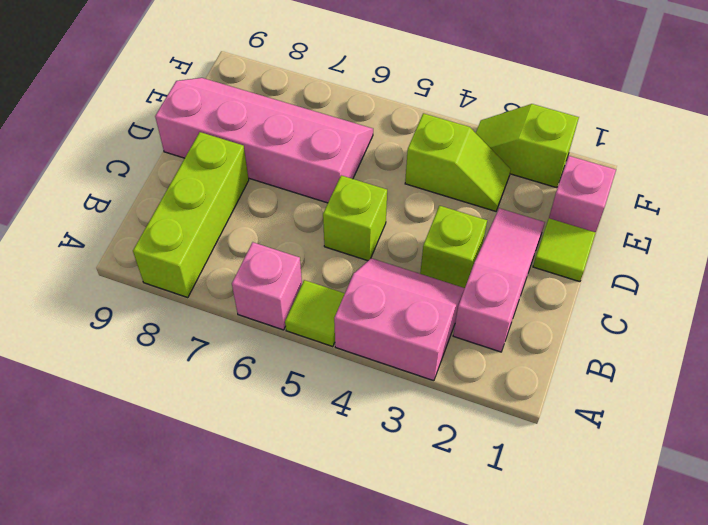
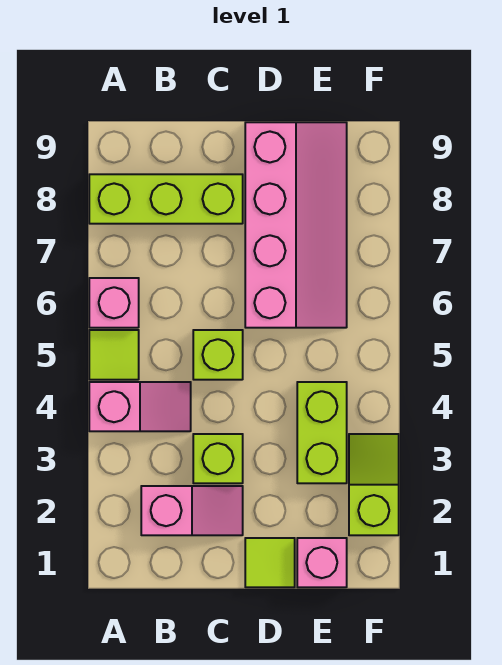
pink slope A3:B4 level 1 top A -> pink slope A4:B4 level 1 top A
pink slope B2:D2 level 1 top B -> pink slope B2:C2 level 1 top B
lime slope E3:E4 level 1 top 4 -> lime brick E3:E4 level 1

